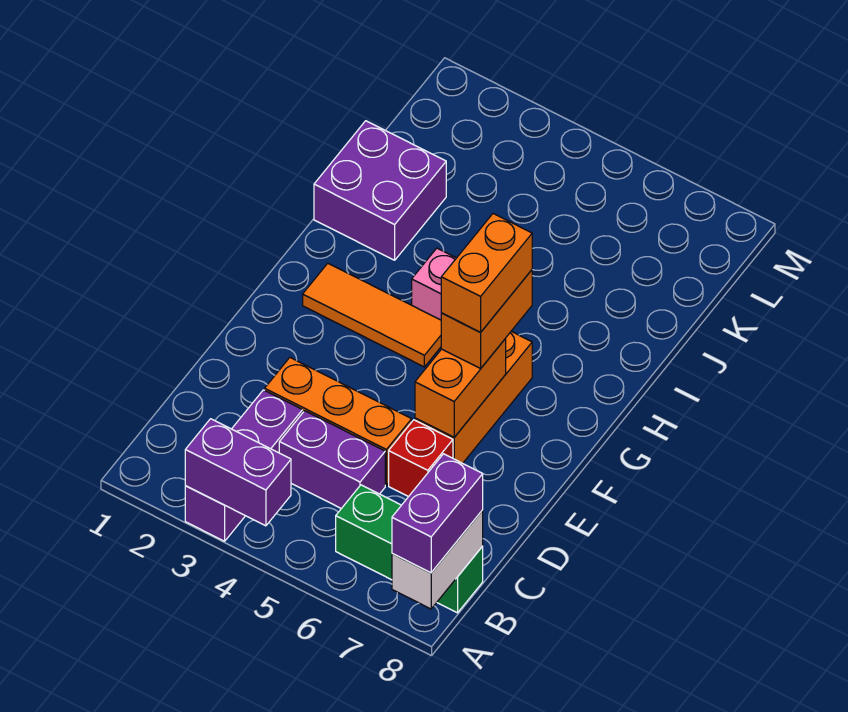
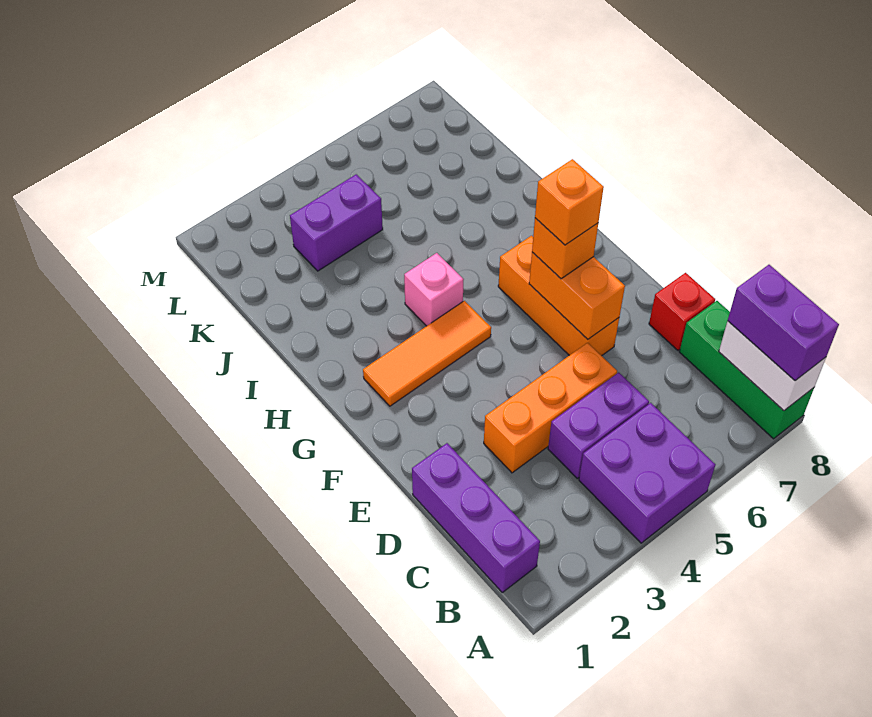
purple brick A3:C3 level 1 -> purple brick B1:D1 level 1
purple brick A3:A4 level 2 -> purple brick K3:K4 level 1
green brick B6:B8 level 1 -> green brick A8:C8 level 1
red brick D6 level 1 -> red brick D8 level 1
orange brick F6:G6 level 3 -> orange brick F6 level 3
orange brick F6:G6 level 4 -> orange brick F6 level 4
purple brick I1:J2 level 1 -> purple brick A4:B5 level 1

